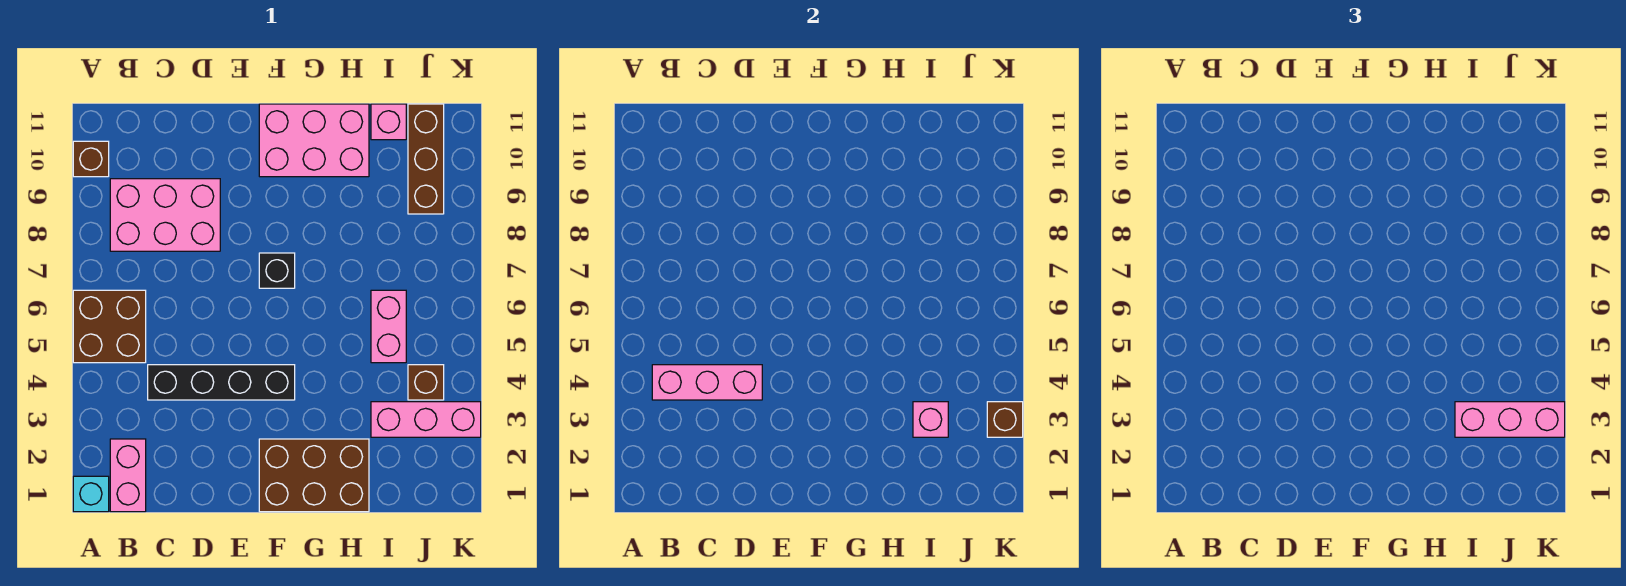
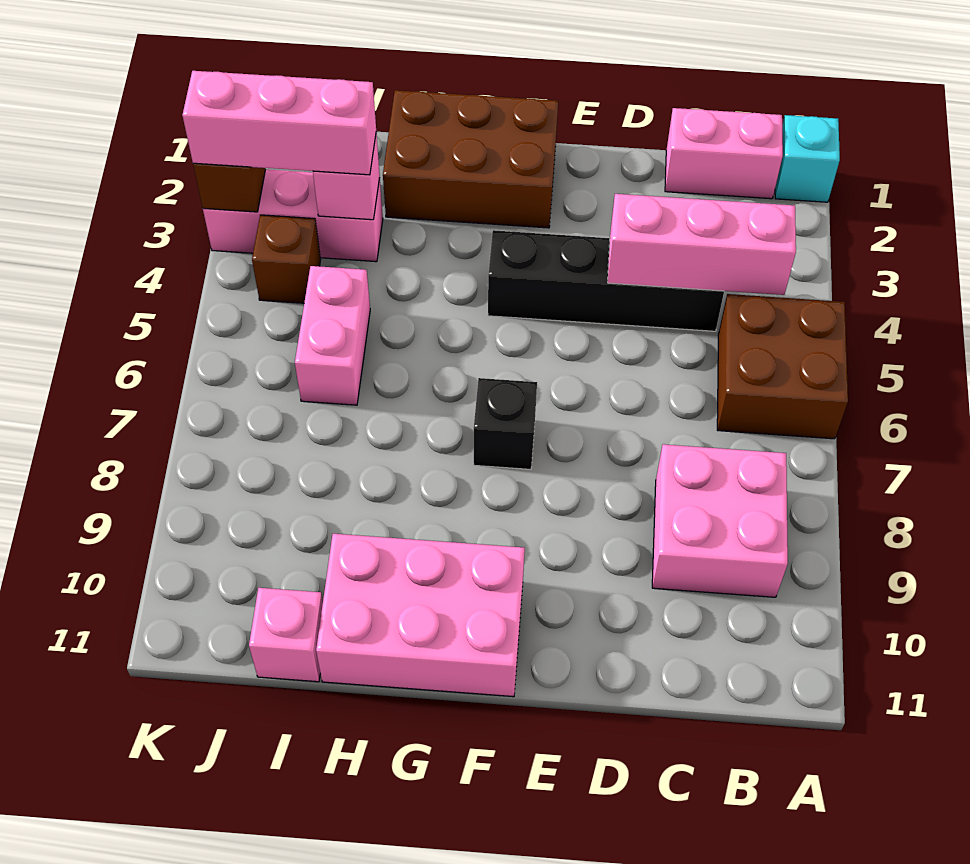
brown brick A10 level 1 -> none
pink brick B1:B2 level 1 -> pink brick B1:C1 level 1
pink brick B8:D9 level 1 -> pink brick B8:C9 level 1
brown brick J9:J11 level 1 -> none

